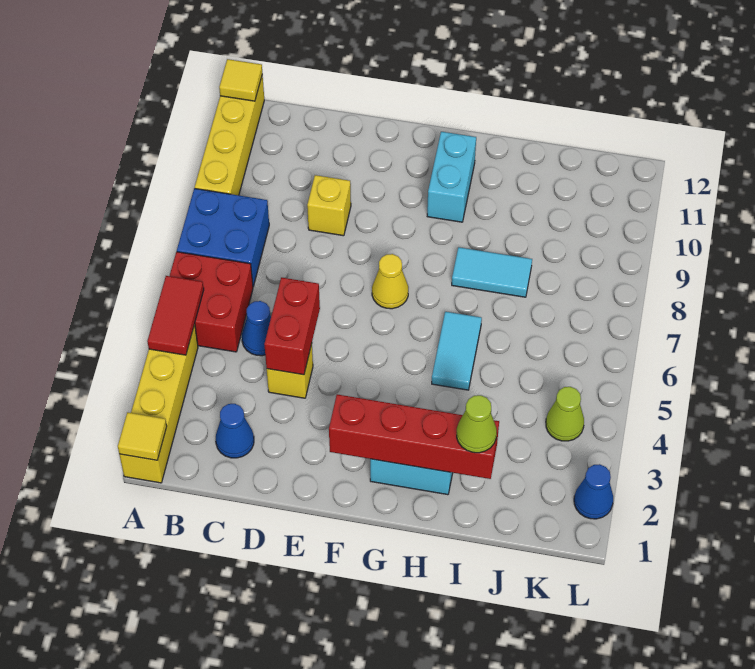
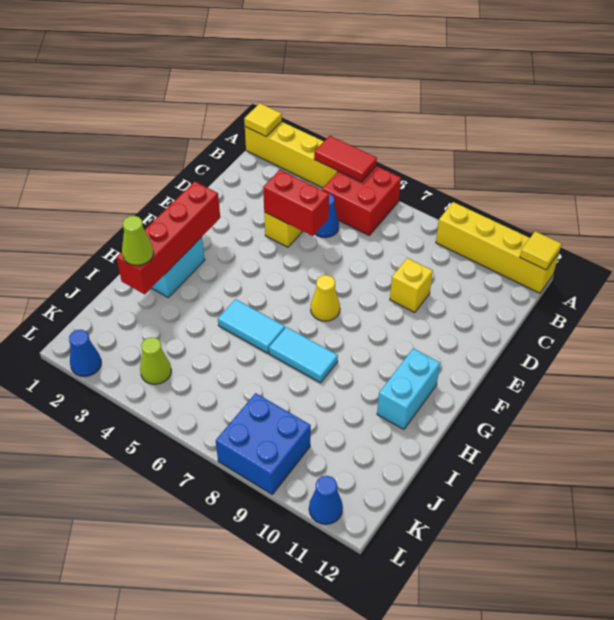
blue brick A7:B8 level 1 -> blue brick K8:L9 level 1
blue cone C2 level 1 -> blue cone L11 level 1
cyan brick G10:G11 level 1 -> cyan brick G11:H11 level 1
cyan tile H8:I8 level 1 -> cyan tile H7:H8 level 1

